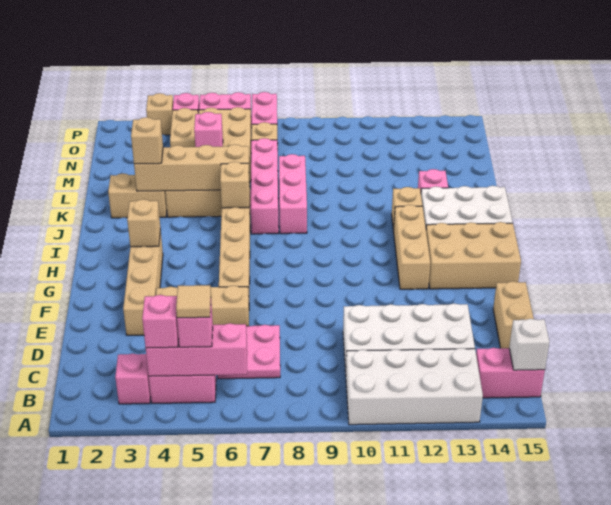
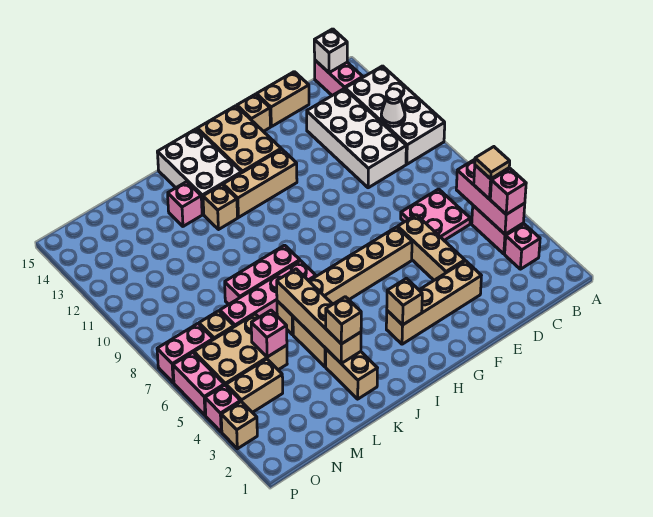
none -> white cone B11 level 2
tan brick J6 level 2 -> tan brick F15 level 1

